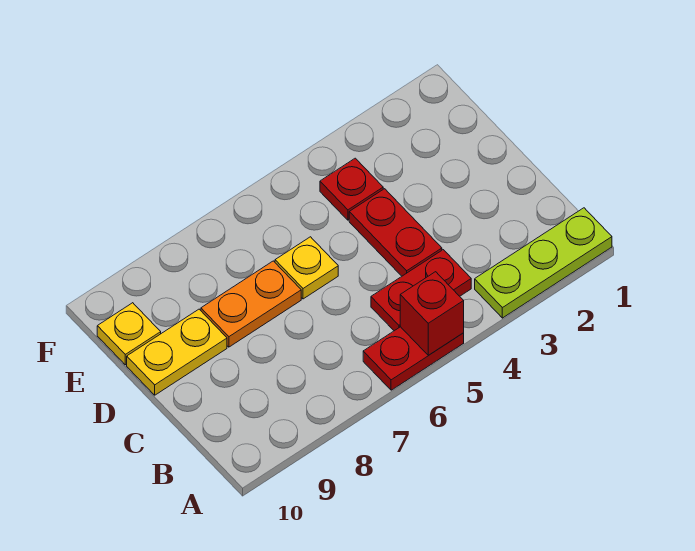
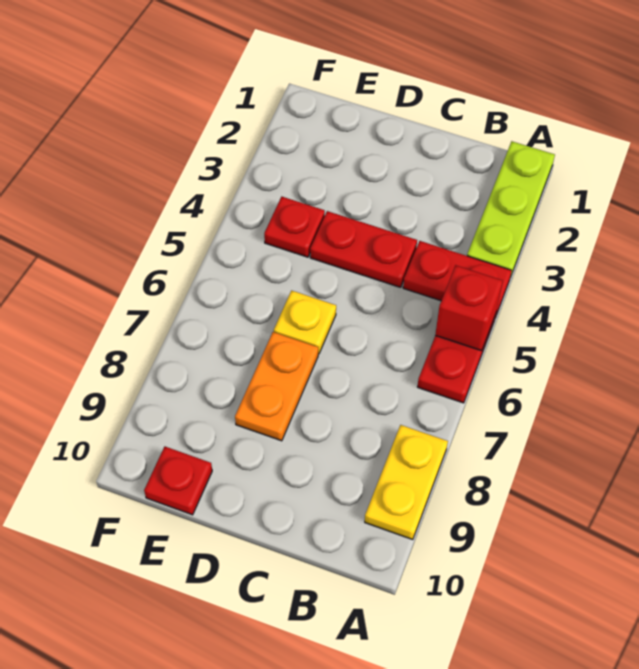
red plate B4:B5 level 1 -> red plate A4:B4 level 1
yellow plate D9:D10 level 1 -> yellow plate A8:A9 level 1
yellow plate E10 level 1 -> red plate E10 level 1

